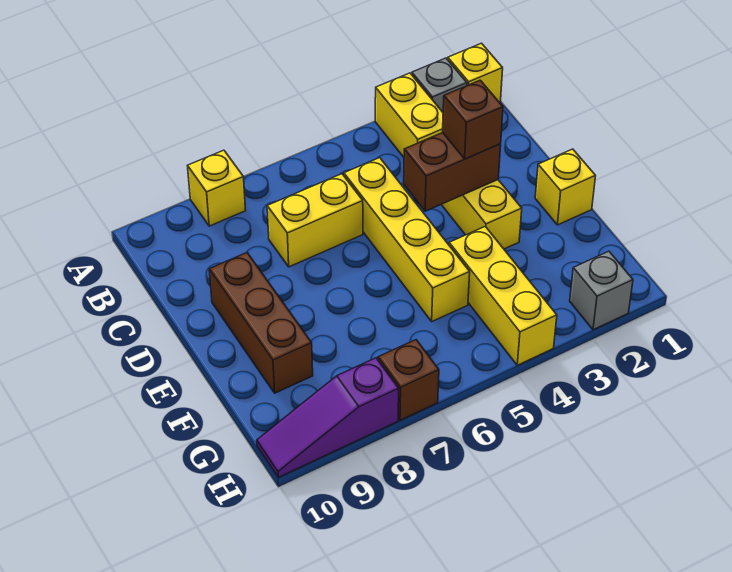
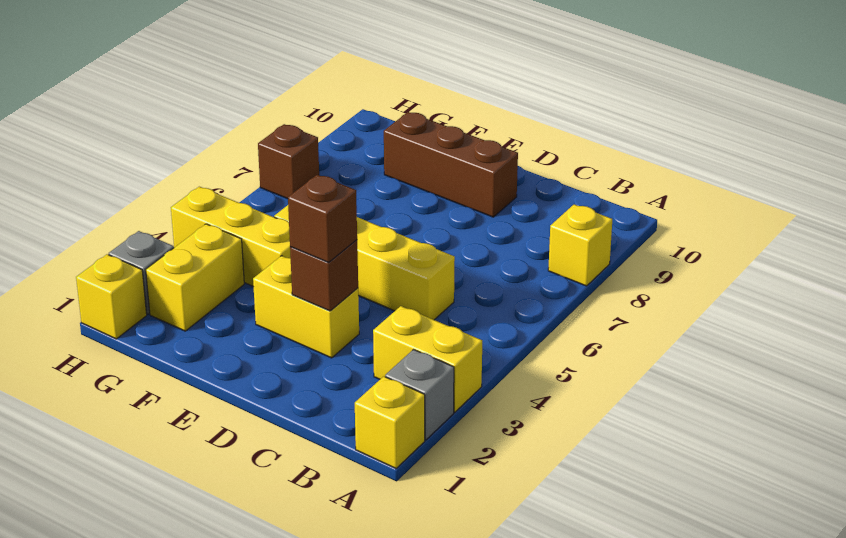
yellow brick C6:C7 level 1 -> yellow brick G2:G3 level 1
brown brick D3:D4 level 2 -> brown brick D3 level 2
yellow brick E1 level 1 -> yellow brick H1 level 1
purple slope H8:H10 level 1 top 8 -> none

